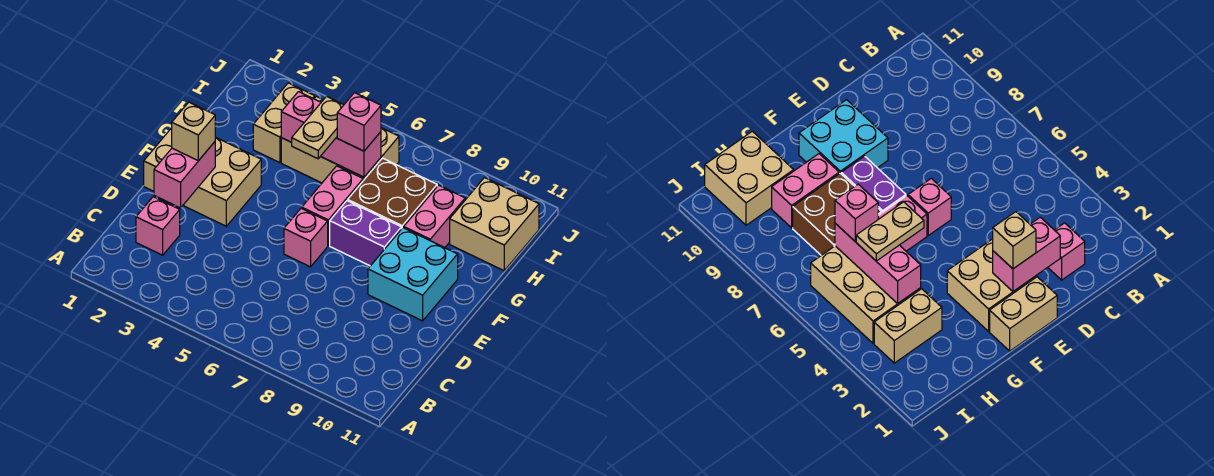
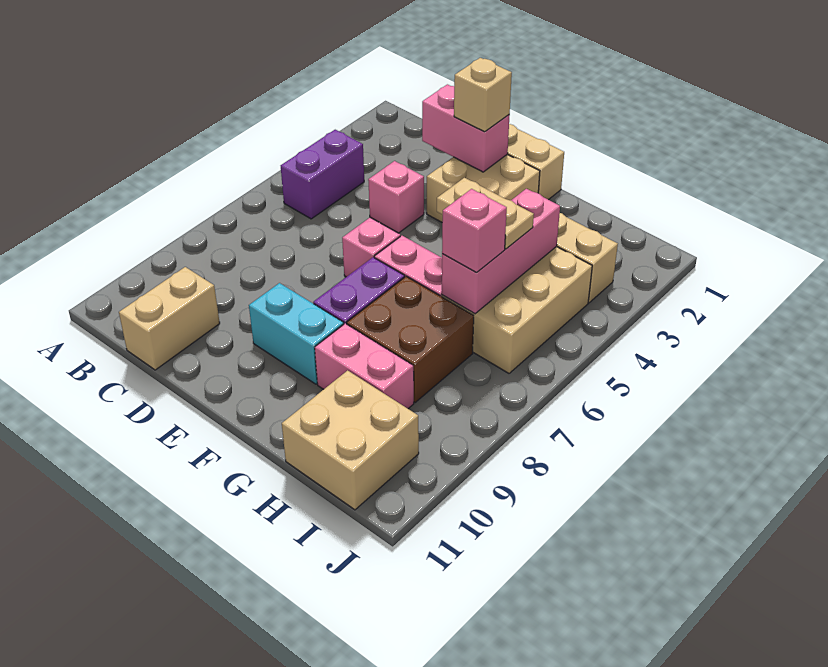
none -> purple brick B4:B5 level 1
pink brick C2 level 1 -> pink brick D4 level 1
none -> tan brick C10:C11 level 1
cyan brick E9:F10 level 1 -> cyan brick E9:F9 level 1

